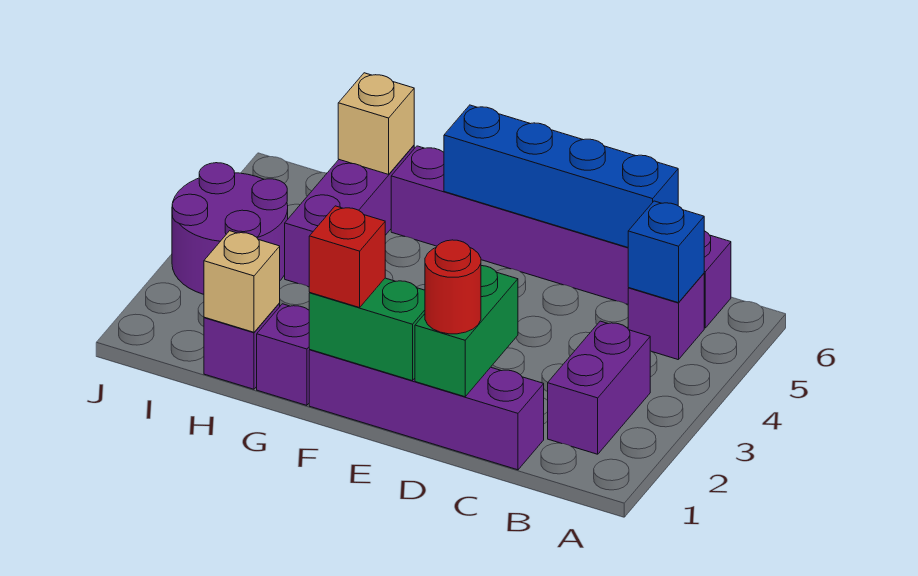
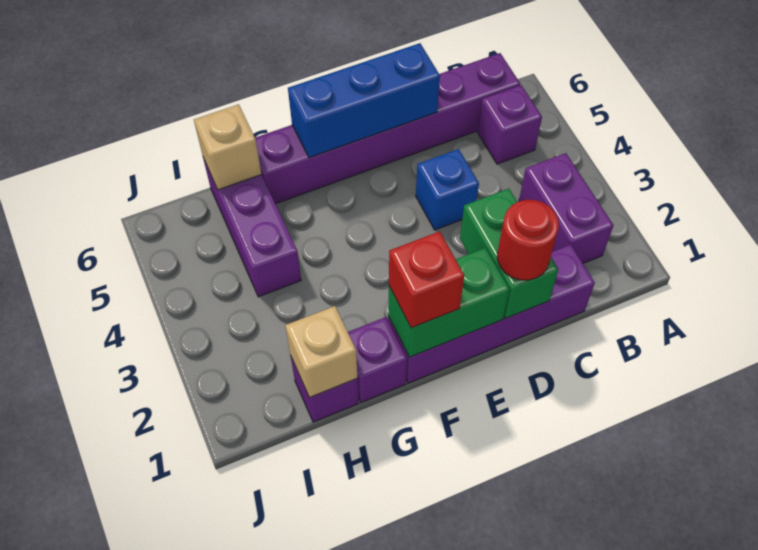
blue brick B5 level 2 -> blue brick D4 level 1
blue brick C6:F6 level 2 -> blue brick D6:F6 level 2
purple round brick I3:J4 level 1 -> none

